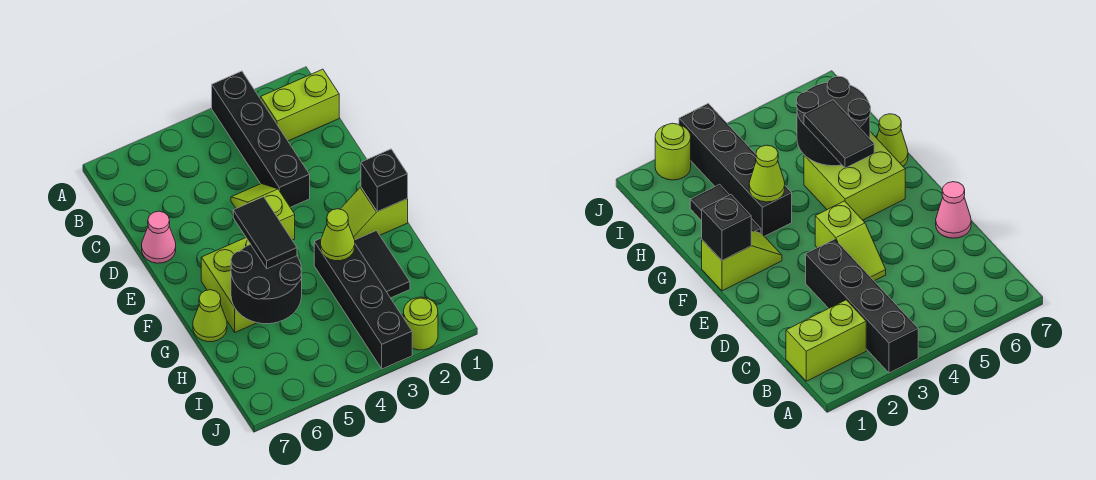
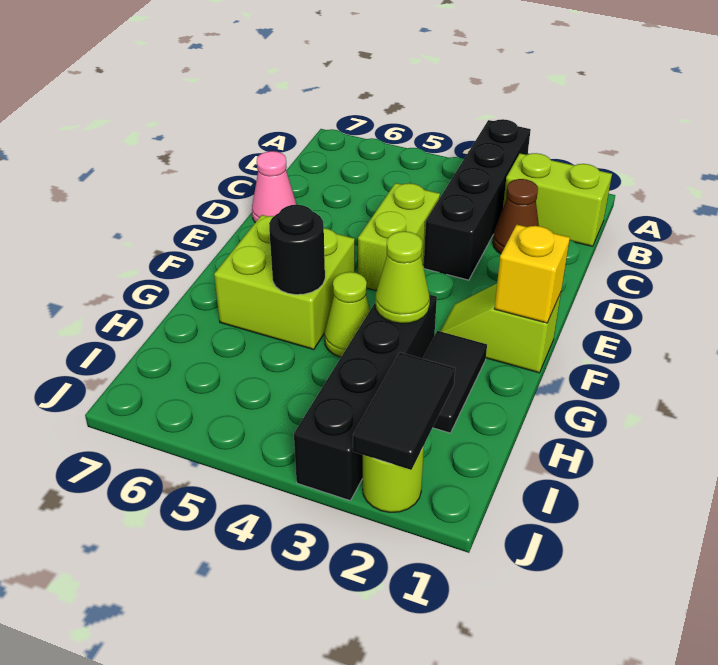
none -> brown cone C2 level 1
lime slope D4:E4 level 1 top E -> lime brick D4:E4 level 1
black brick F1 level 2 -> yellow brick F1 level 2
black tile F5:G5 level 3 -> black tile I2:J2 level 2
black round brick G5:H6 level 2 -> black round brick G5 level 2
lime cone G7 level 1 -> lime cone G4 level 1

